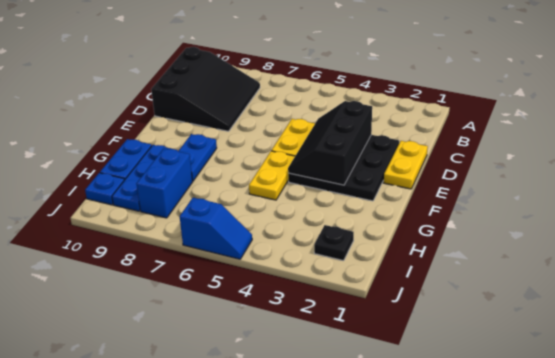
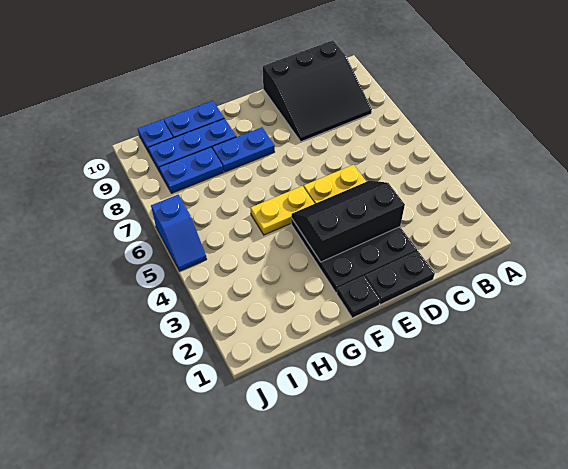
yellow plate D1:E1 level 1 -> black plate D1:E1 level 1
blue brick H8:I8 level 1 -> blue plate H8:I8 level 1
black plate I2 level 1 -> black plate F1 level 1

